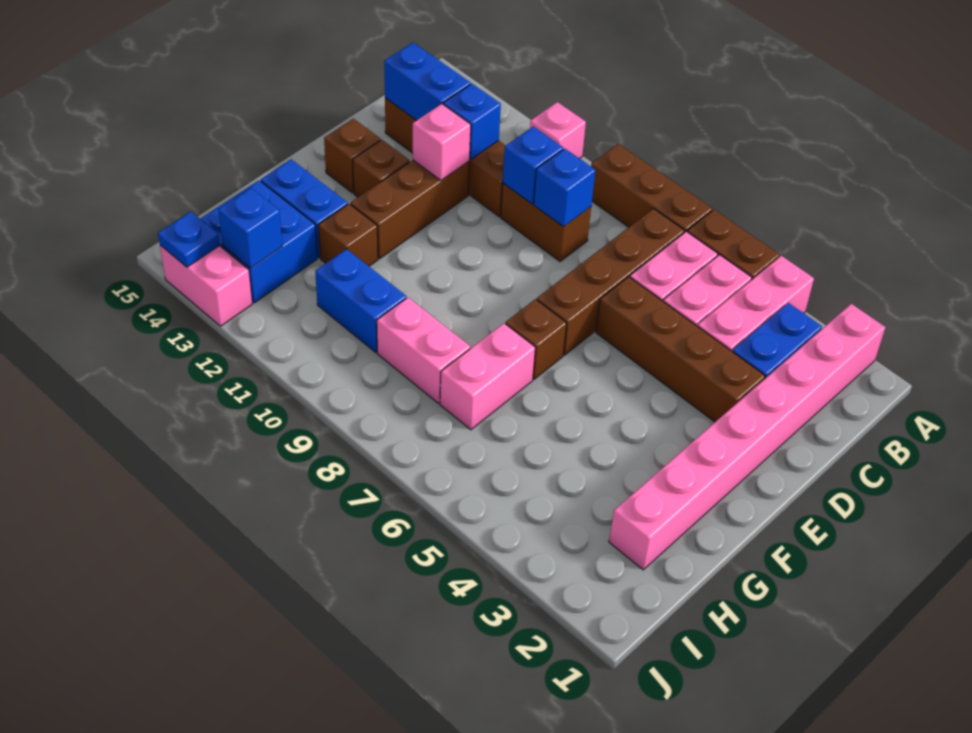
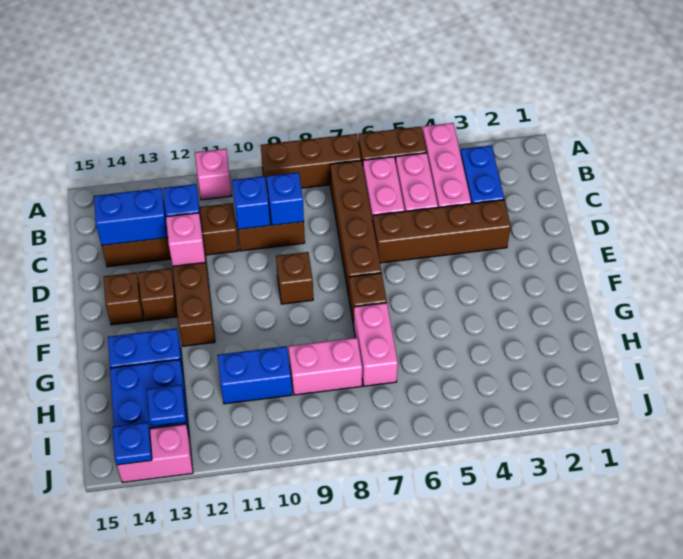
pink brick A2:H2 level 1 -> none
brown brick G12 level 1 -> brown brick E9 level 1
blue brick I13 level 2 -> blue plate I13 level 2

